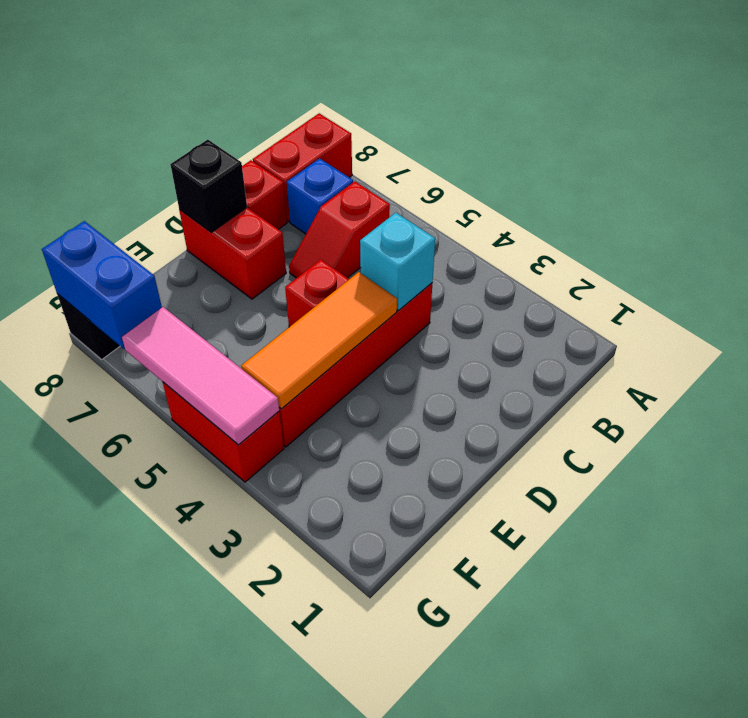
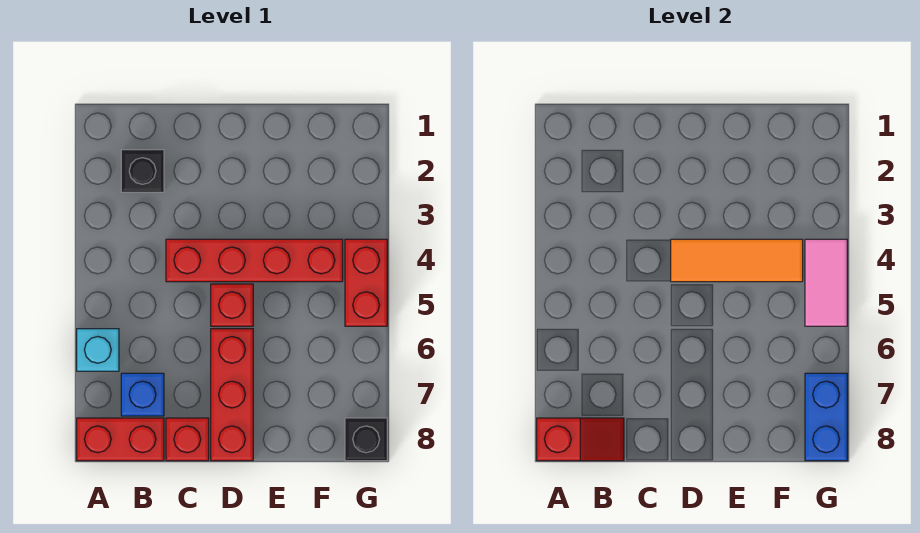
red slope B6:C6 level 1 top B -> red slope A8:B8 level 2 top A
cyan brick C4 level 2 -> cyan brick A6 level 1
red brick D7:D8 level 1 -> red brick D6:D8 level 1
black brick D8 level 2 -> black brick B2 level 1
pink tile G4:G6 level 2 -> pink tile G4:G5 level 2

